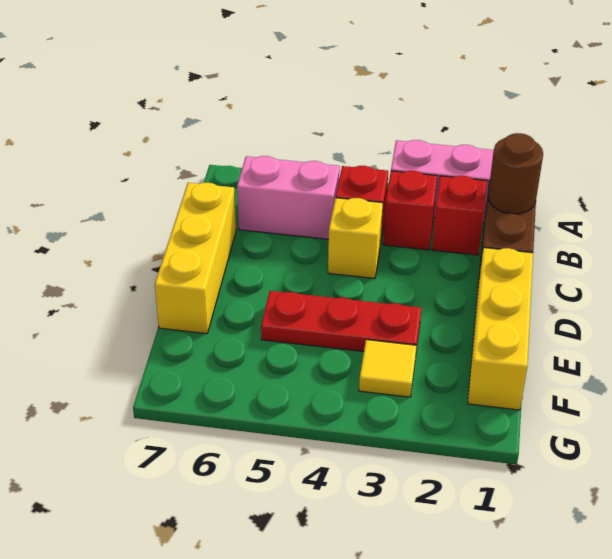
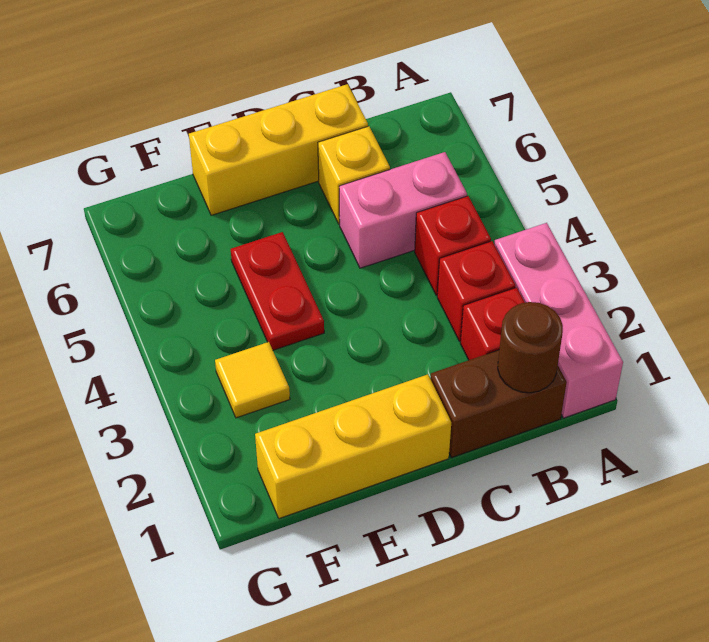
pink brick B5:B6 level 1 -> pink brick B5:C5 level 1
yellow brick C4 level 1 -> yellow brick C6 level 1
red plate E3:E5 level 1 -> red plate E4:E5 level 1

